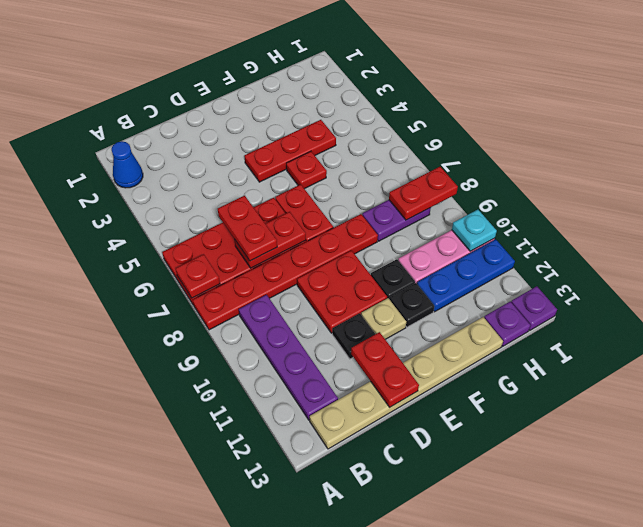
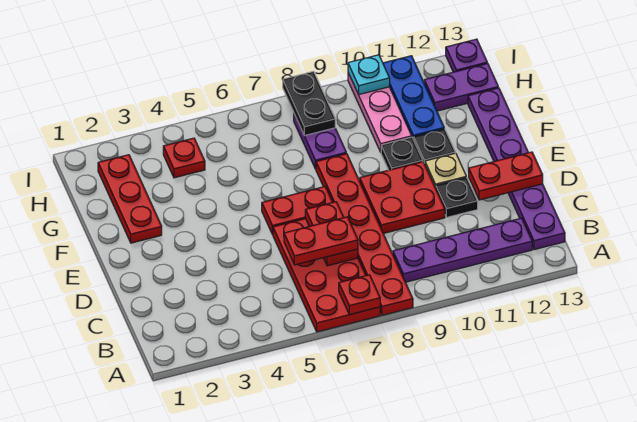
blue cone A2 level 1 -> none
tan plate B13:G13 level 1 -> purple plate B13:G13 level 1
red plate E4:G4 level 1 -> red plate F2:H2 level 1
red plate F5 level 1 -> red plate H4 level 1
red plate H8:I8 level 2 -> black plate H8:I8 level 2
purple plate H13 level 1 -> purple plate H12:H13 level 1

